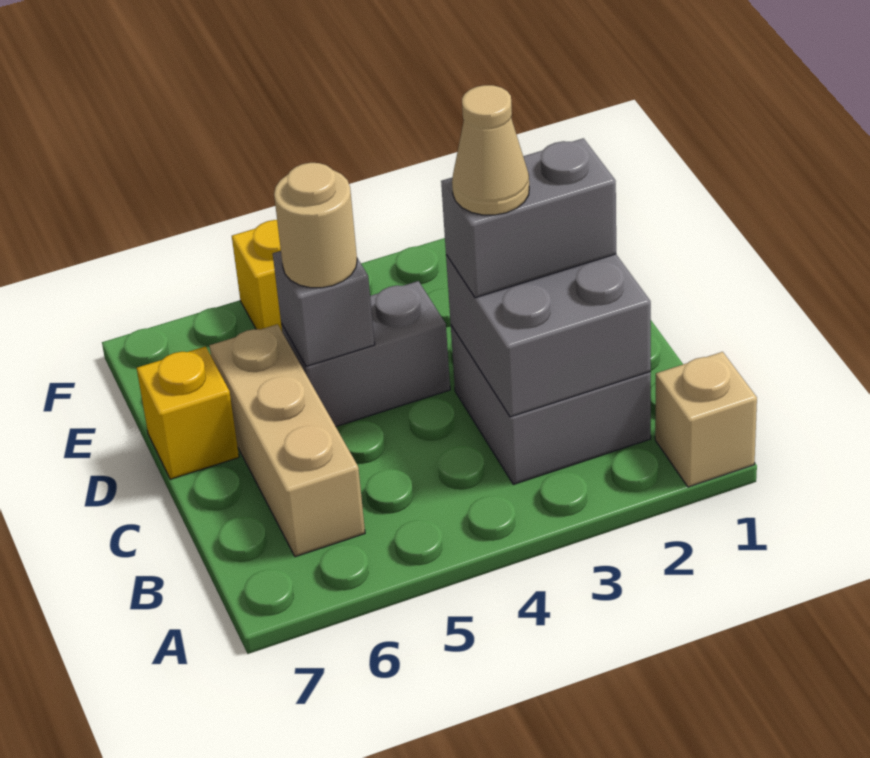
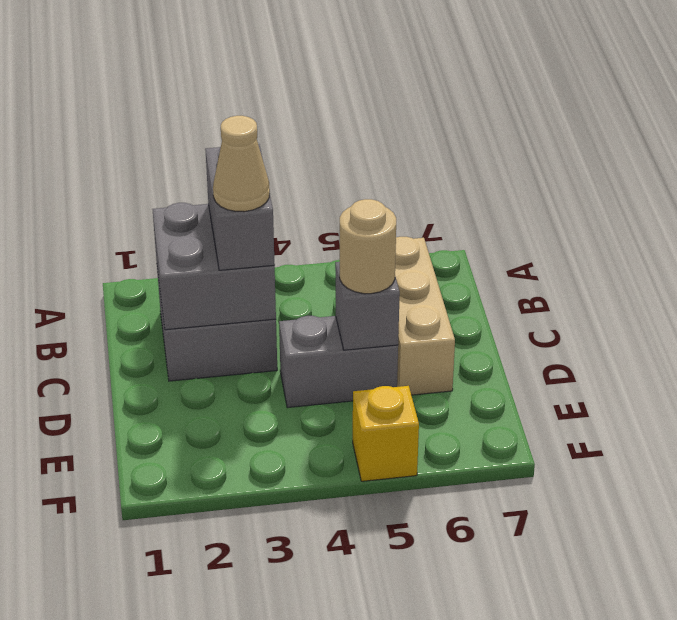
tan brick A1 level 1 -> none
grey brick C2:C3 level 3 -> grey brick B3:C3 level 3
yellow brick D7 level 1 -> none

